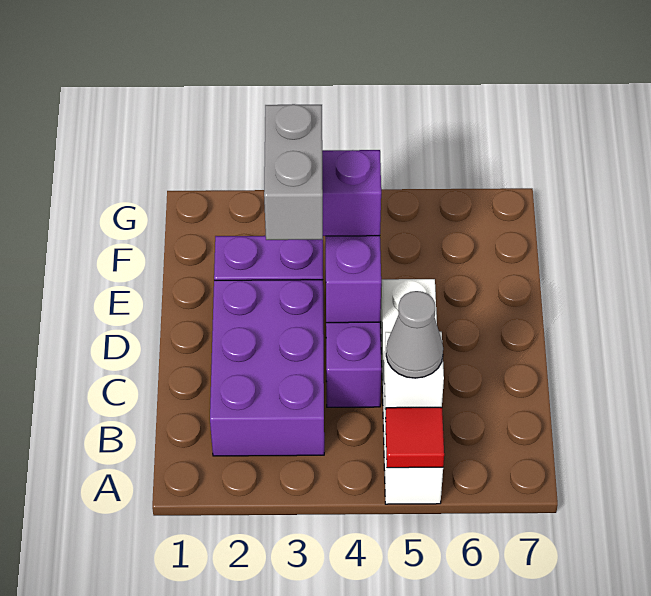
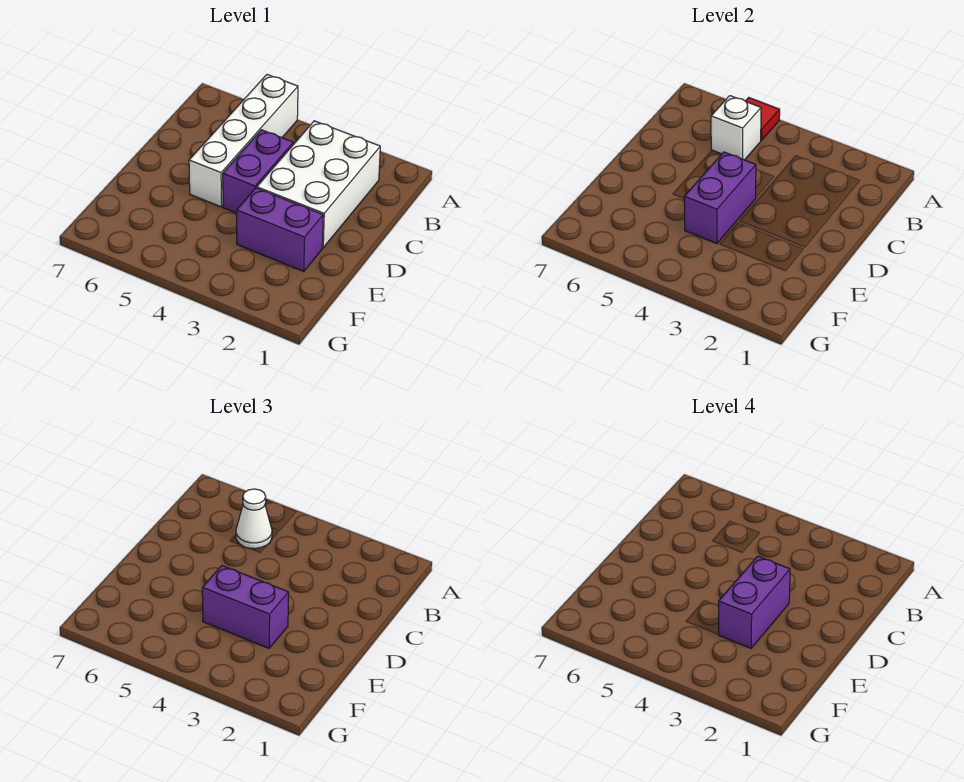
purple brick B2:D3 level 1 -> white brick B2:D3 level 1
grey cone B5 level 3 -> white cone B5 level 3
grey brick D3:E3 level 4 -> purple brick D3:E3 level 4

